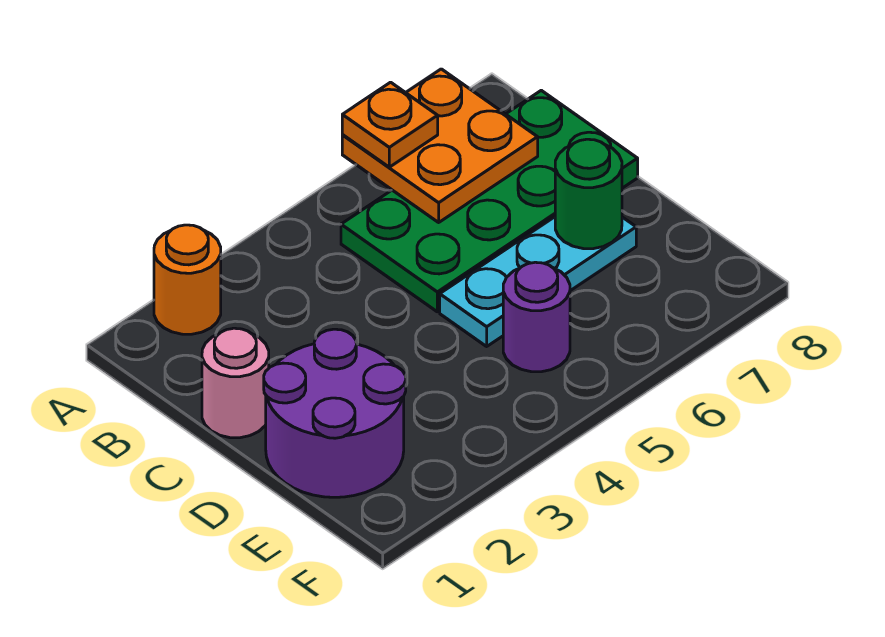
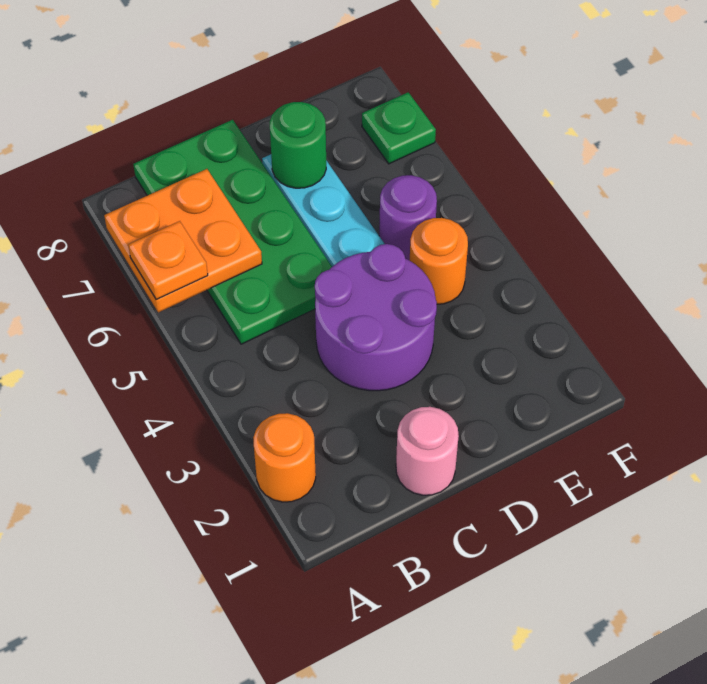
purple round brick D1:E2 level 1 -> purple round brick C3:D4 level 1
none -> orange round brick E4 level 1
none -> green plate F7 level 1

